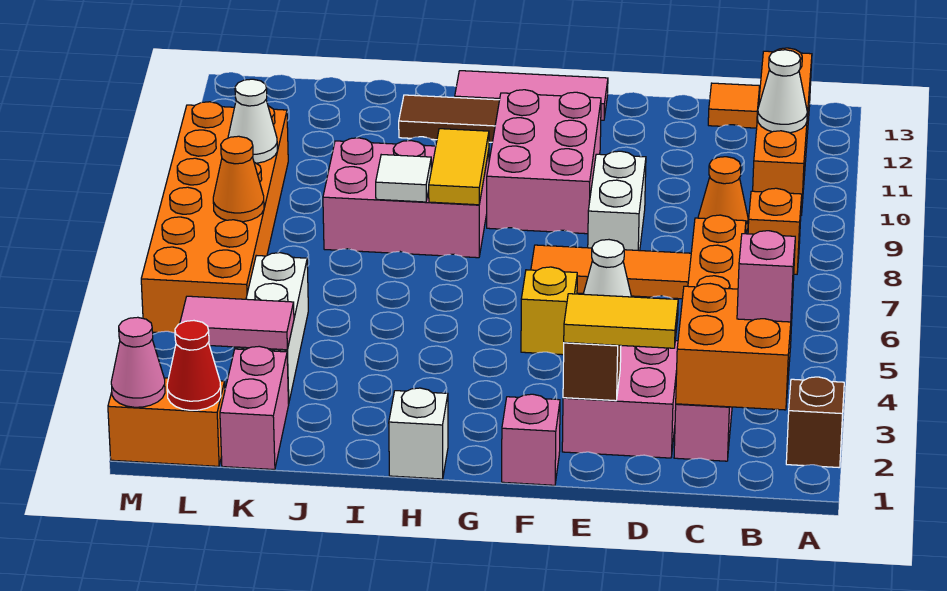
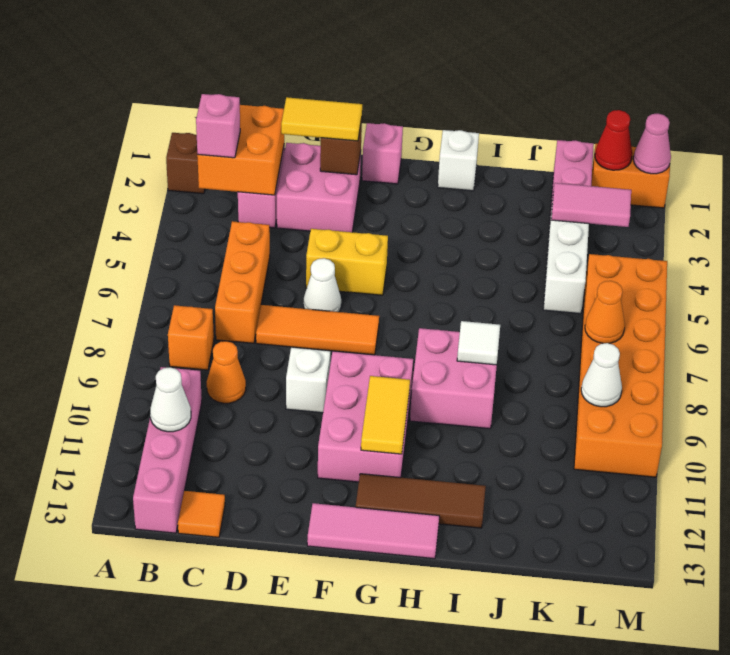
orange brick B10:B13 level 1 -> pink brick B10:B13 level 1
white brick E8:E9 level 1 -> white brick E9 level 1
yellow brick F5 level 1 -> yellow brick E5:F5 level 1
pink brick H8:J9 level 1 -> pink brick H8:I9 level 1
yellow tile H8:H9 level 2 -> yellow tile G10:G11 level 2

